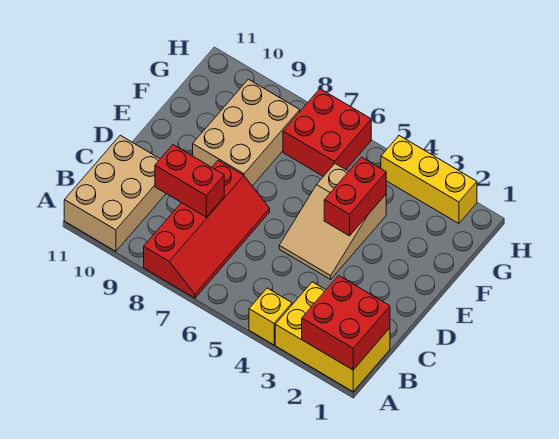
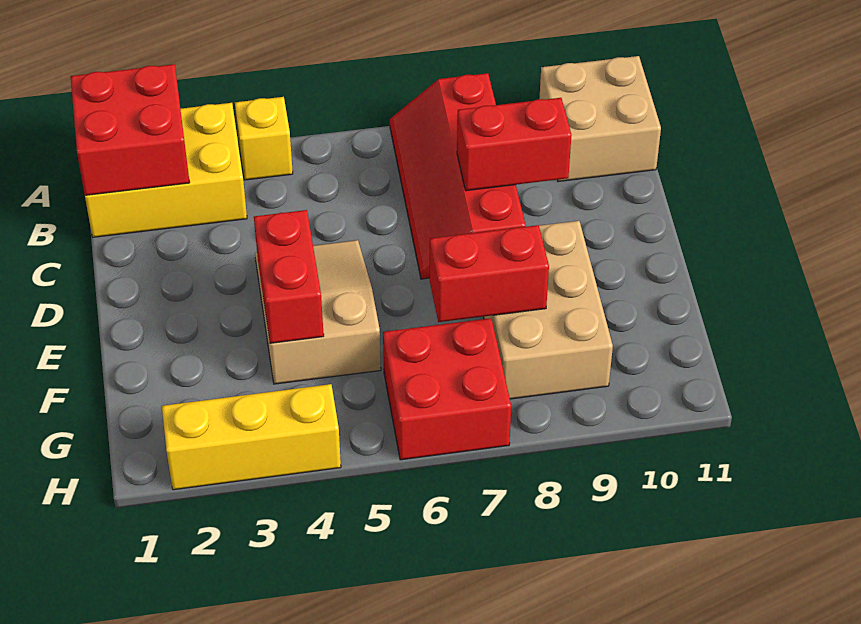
tan brick A10:C11 level 1 -> tan brick A10:B11 level 1
none -> red brick F7:F8 level 2

